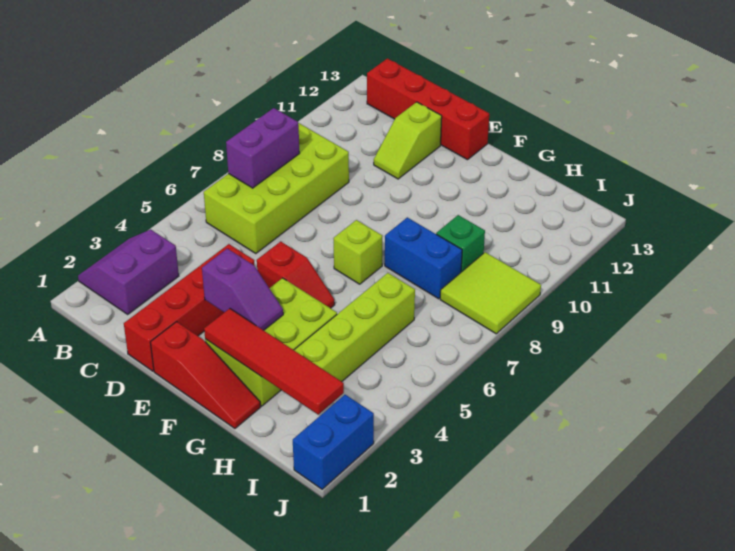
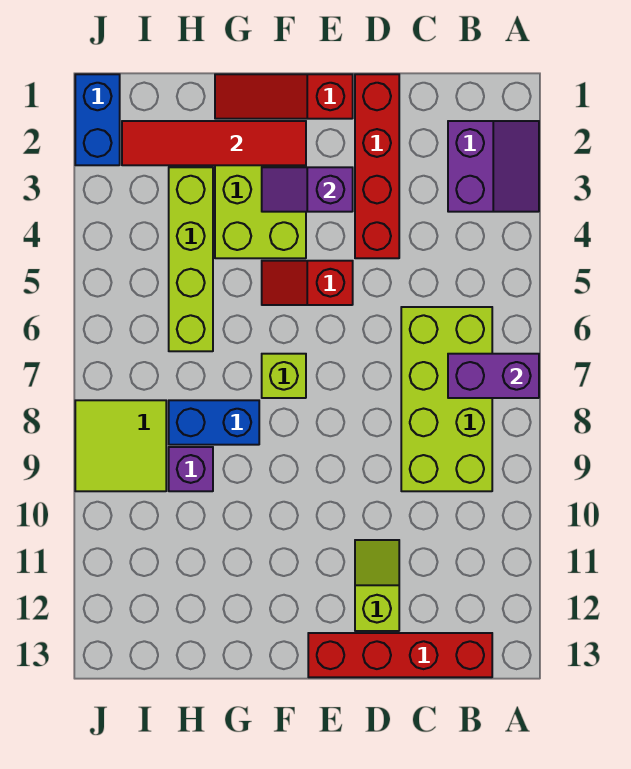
purple brick B7:B8 level 2 -> purple brick A7:B7 level 2
green brick H9 level 1 -> purple brick H9 level 1

